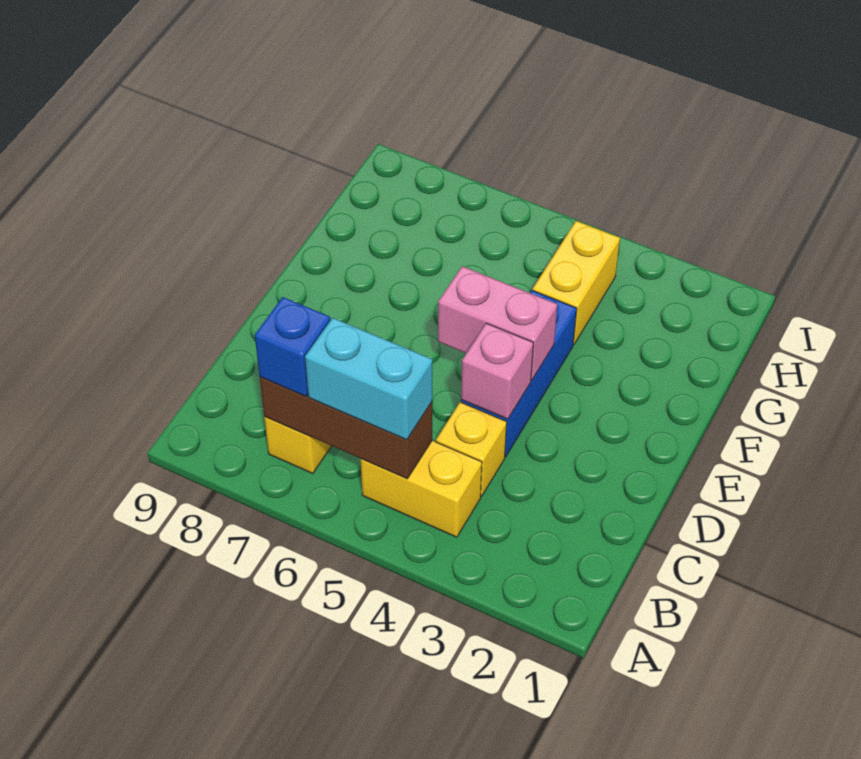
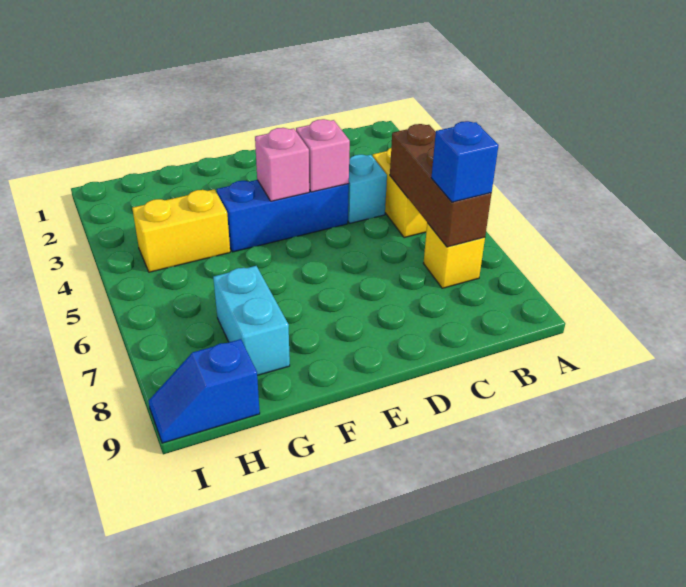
cyan brick B5:B6 level 3 -> cyan brick G7:G8 level 1
yellow brick C4 level 1 -> cyan brick C4 level 1
pink brick E4:E5 level 2 -> pink brick E4 level 2
none -> blue slope H9:I9 level 1 top H

